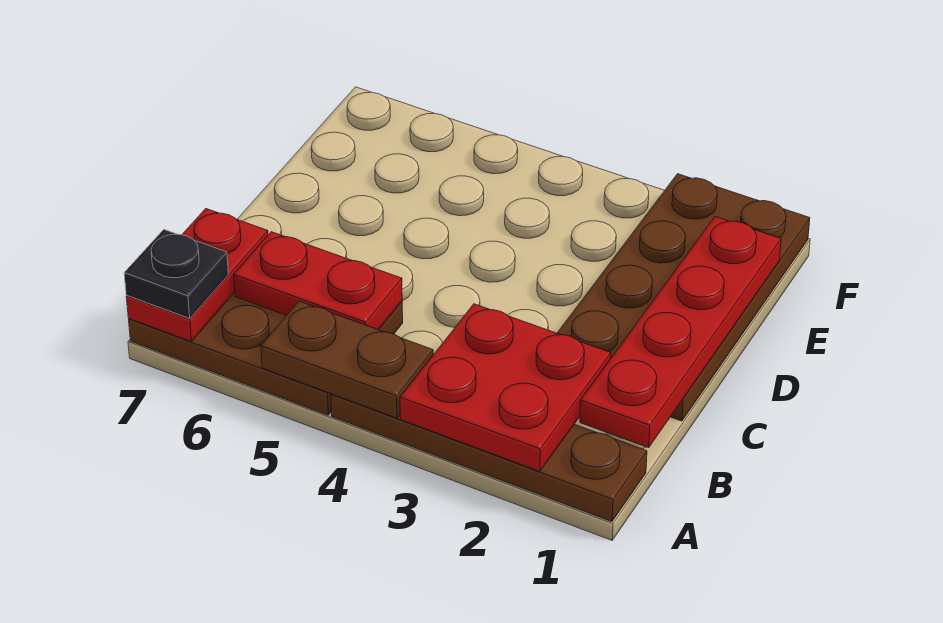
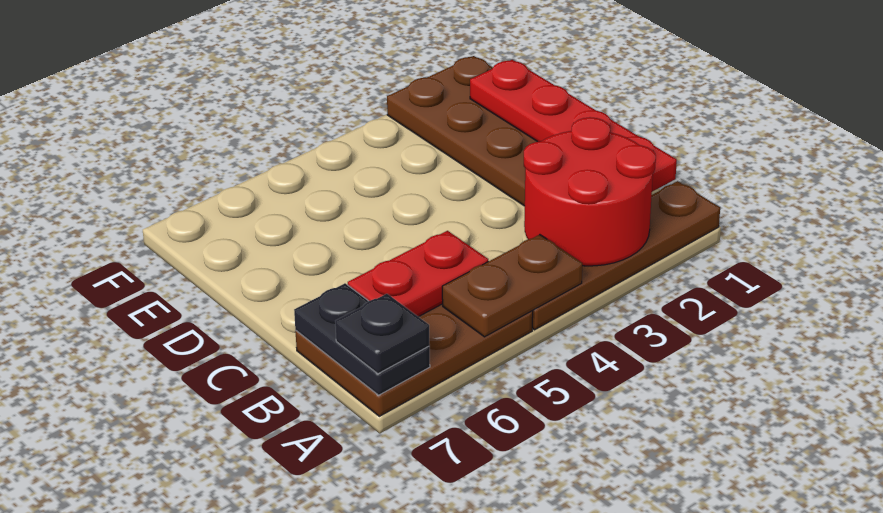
red plate A2:B3 level 2 -> red round brick A2:B3 level 2
red plate A7:B7 level 2 -> black plate A7:B7 level 2

